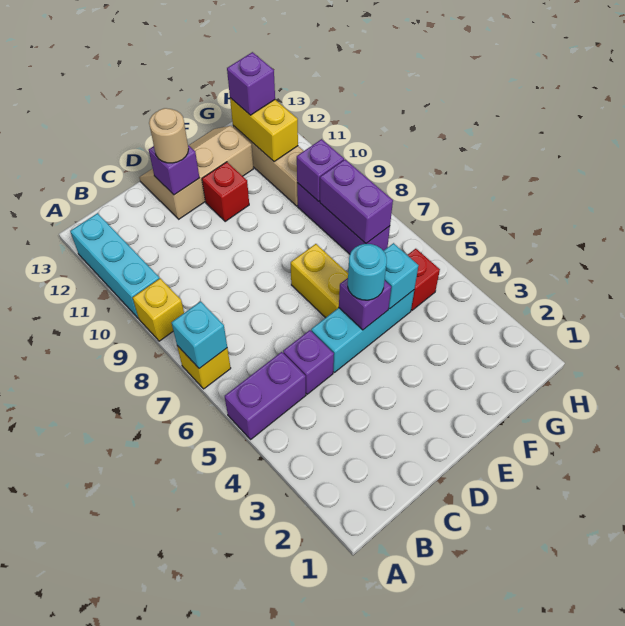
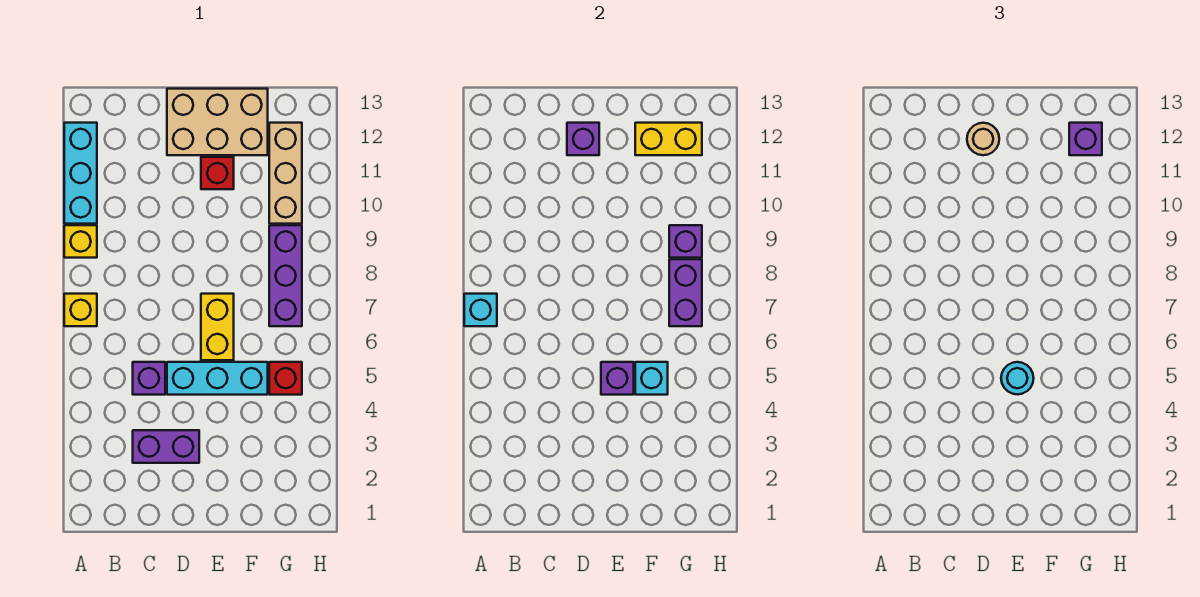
purple brick A5:B5 level 1 -> purple brick C3:D3 level 1
tan slope D12:F13 level 1 top 12 -> tan brick D12:F13 level 1
yellow brick G11:G12 level 2 -> yellow brick F12:G12 level 2

